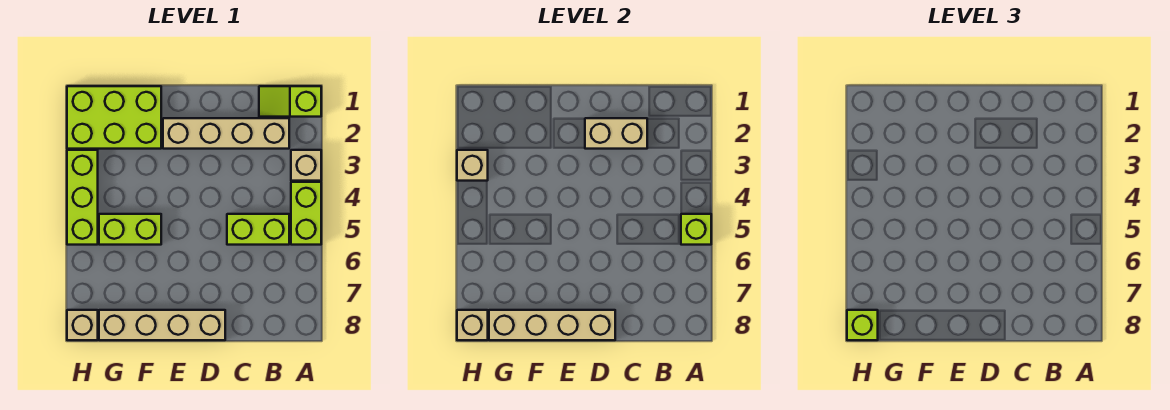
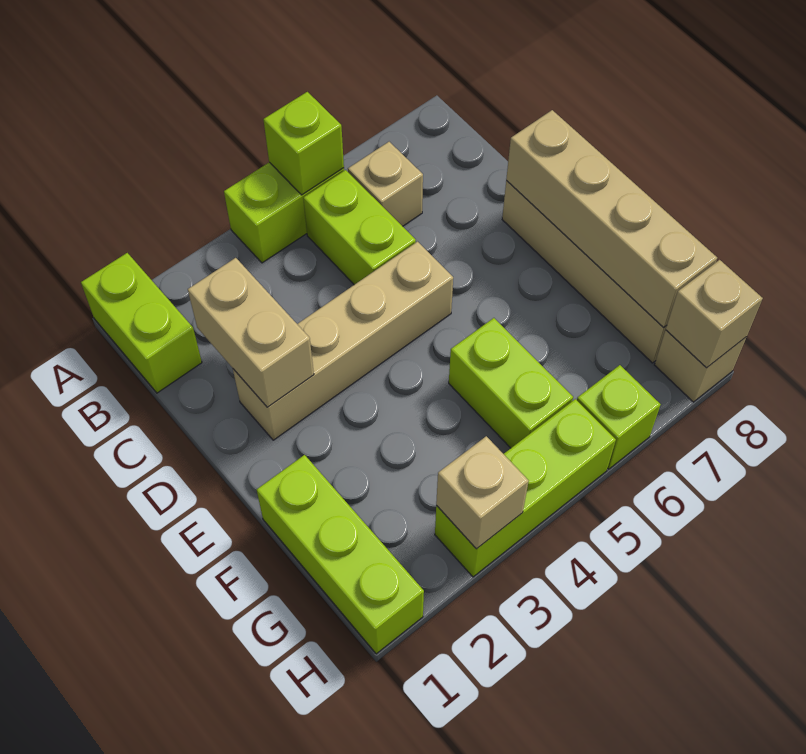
lime slope A1:B1 level 1 top A -> lime brick A1:B1 level 1
tan brick A3 level 1 -> tan brick B6 level 1
tan brick B2:E2 level 1 -> tan brick D2:D5 level 1
lime brick F1:H2 level 1 -> lime brick F1:H1 level 1
lime brick H8 level 3 -> lime brick H6 level 1

